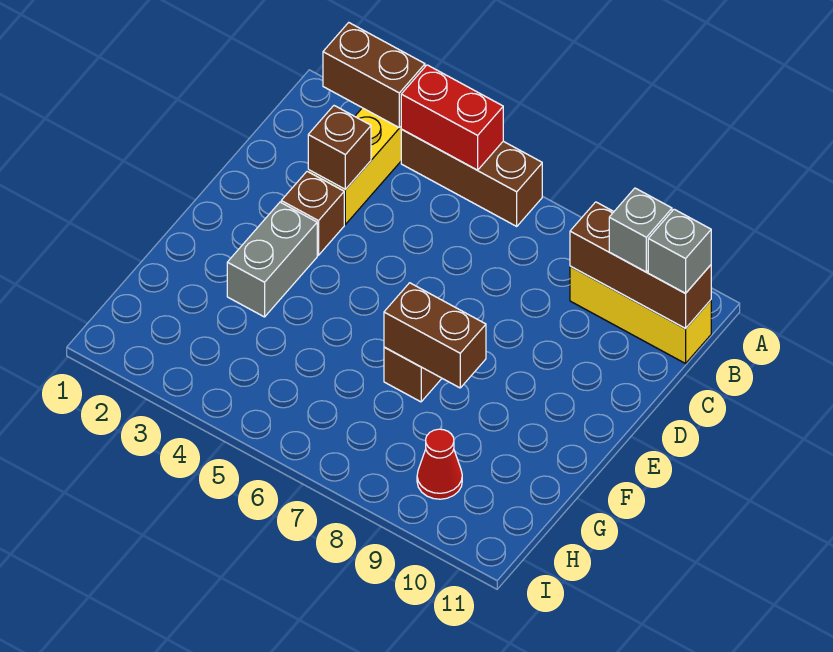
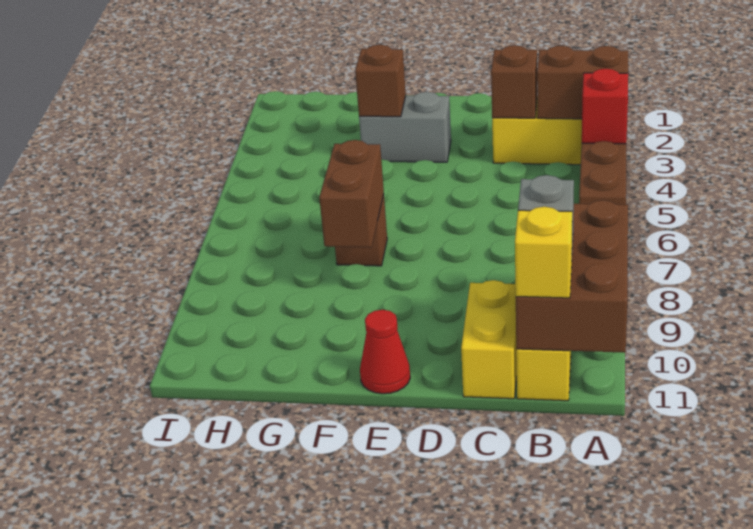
brown brick A2:A3 level 2 -> brown brick A3:B3 level 2
red brick A4:A5 level 2 -> red brick A4 level 2
brown brick B9:B11 level 2 -> brown brick A9:B11 level 2
grey brick B11 level 3 -> yellow brick B11 level 3
none -> yellow brick C10:C11 level 1
brown brick D3 level 1 -> brown brick F3 level 2
red cone H9 level 1 -> red cone E11 level 1

